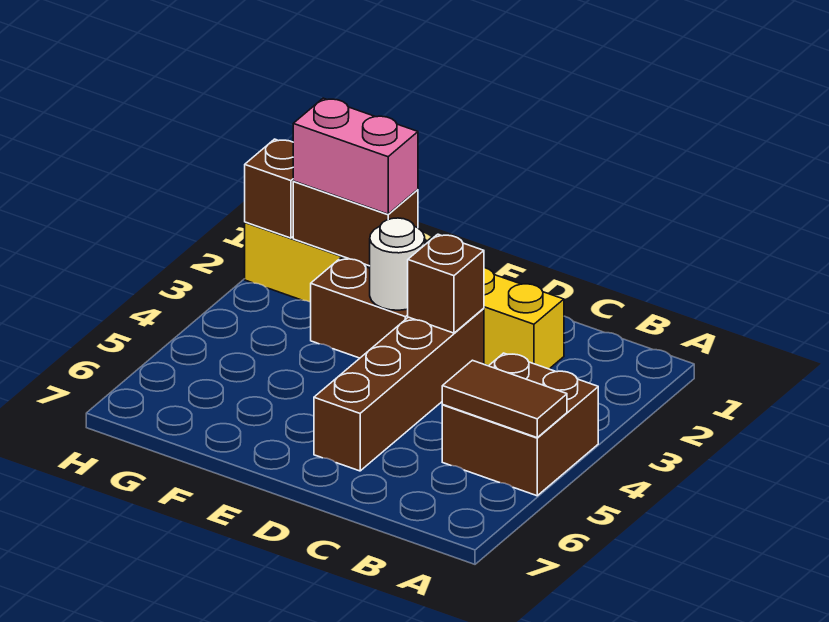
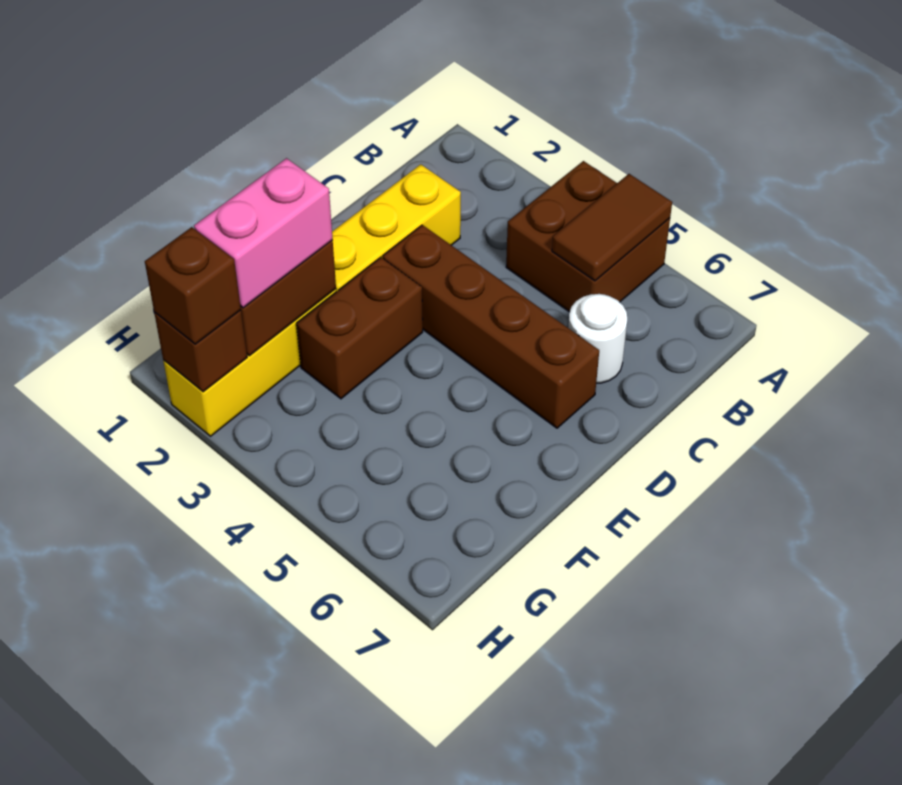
brown brick D3 level 2 -> brown brick H2 level 3
white round brick E3 level 2 -> white round brick C6 level 1

